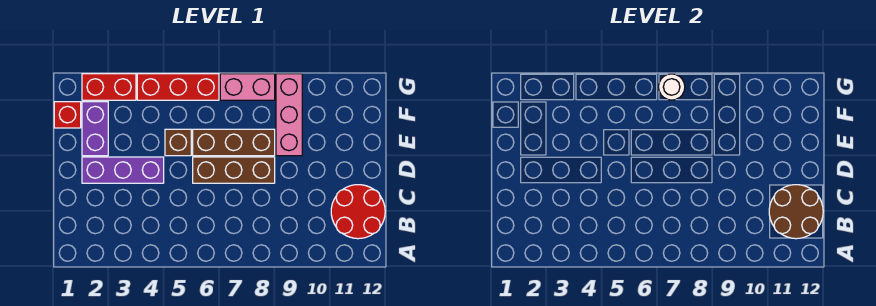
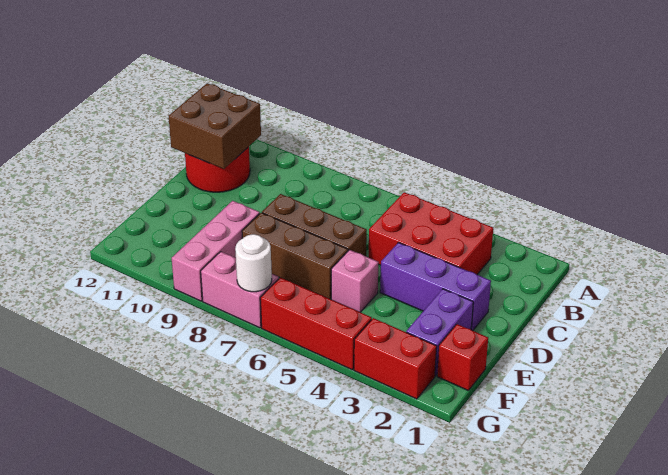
none -> red brick B3:C5 level 1
brown round brick B11:C12 level 2 -> brown brick B11:C12 level 2
brown brick E5 level 1 -> pink brick E5 level 1

